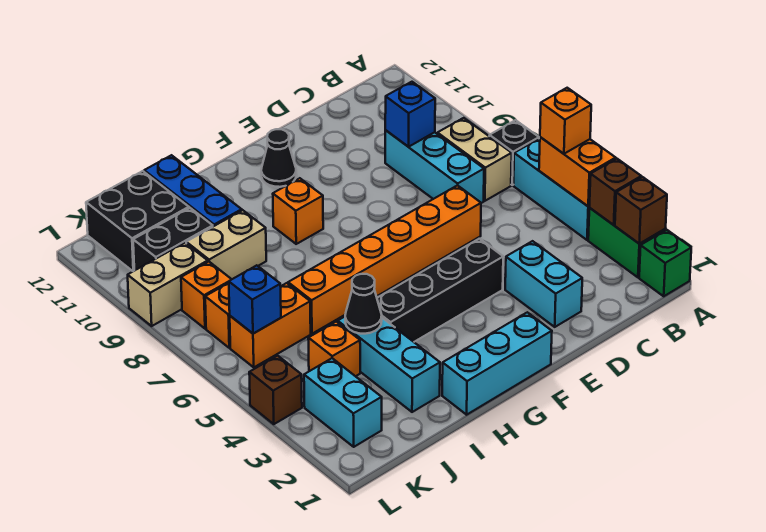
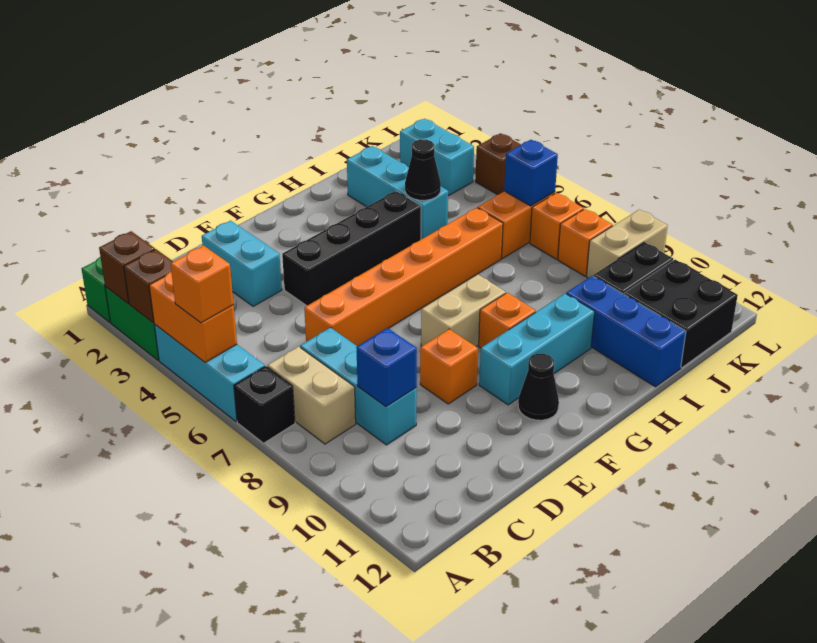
cyan brick F1:H1 level 1 -> cyan brick F10:H10 level 1
tan brick I9:J9 level 1 -> tan brick F8:G8 level 1
orange brick J4 level 1 -> orange brick E9 level 1

